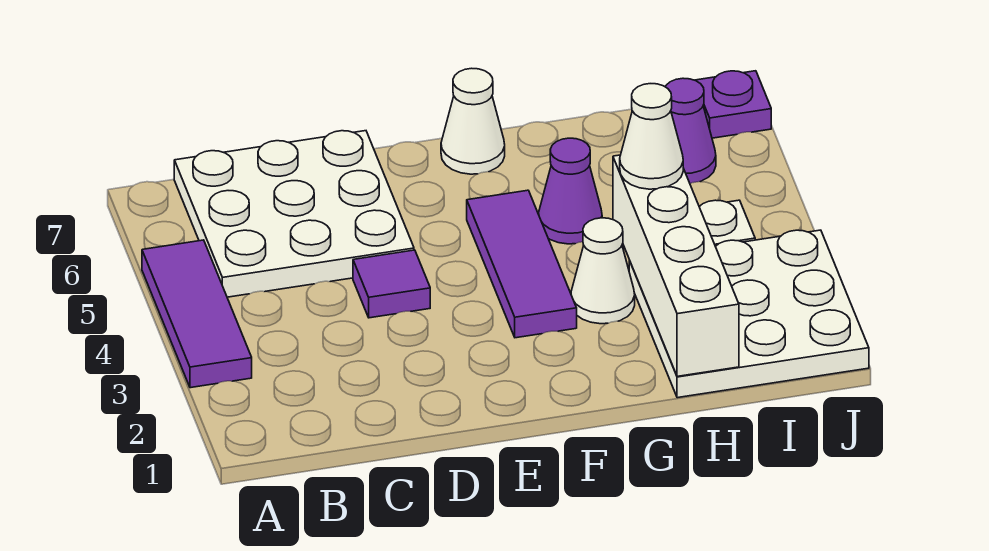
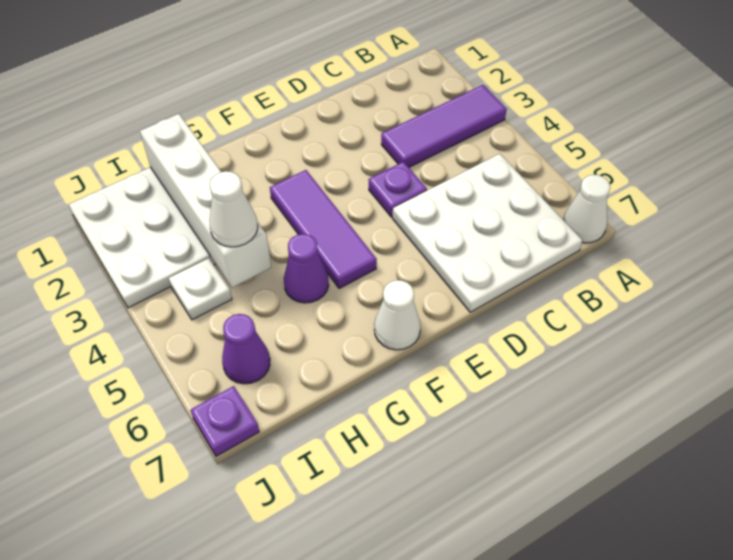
purple tile A3:A5 level 1 -> purple tile A3:C3 level 1
purple tile D4 level 1 -> purple plate D4 level 1
white cone G3 level 1 -> white cone A7 level 1

